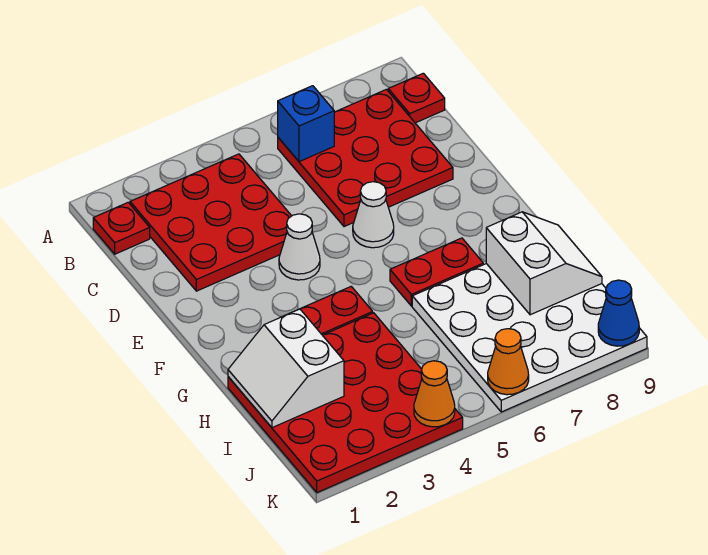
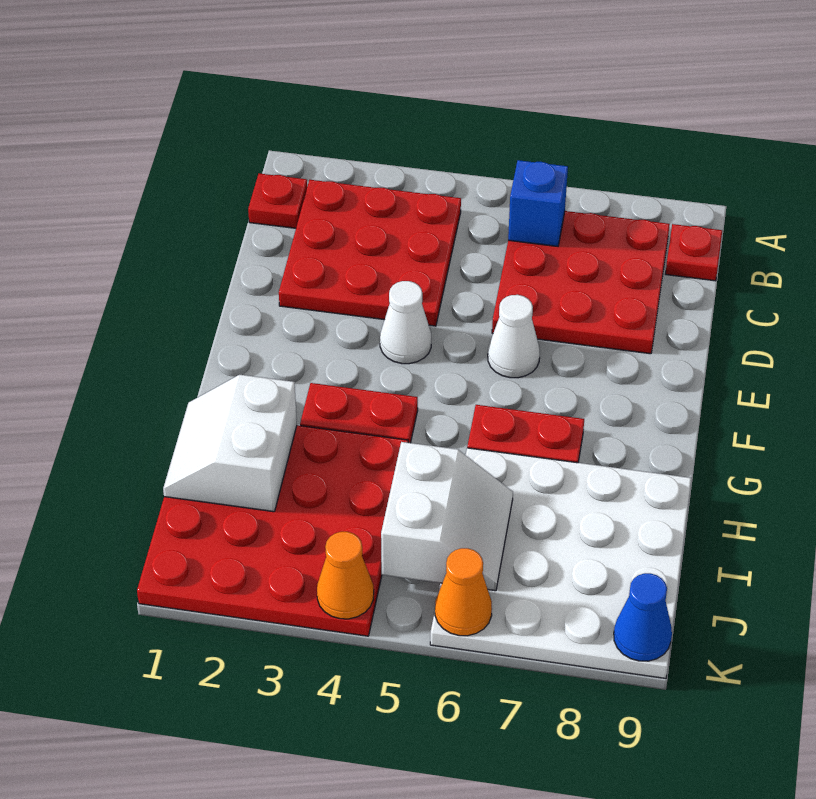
white slope H8:I9 level 2 top 8 -> white slope I5:J6 level 2 top 5

